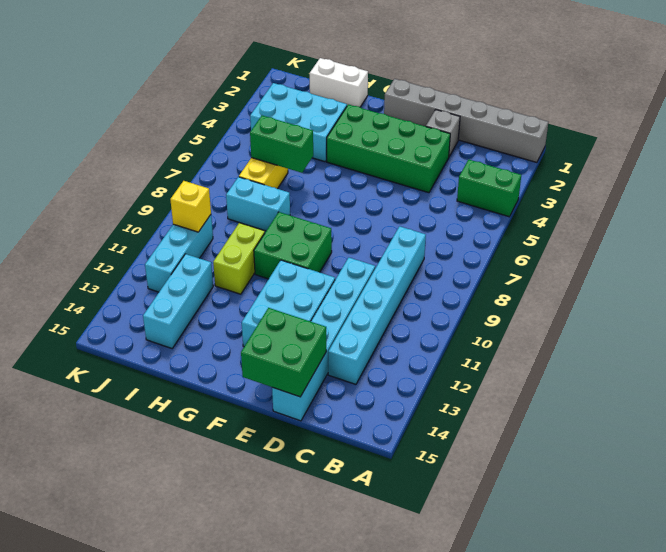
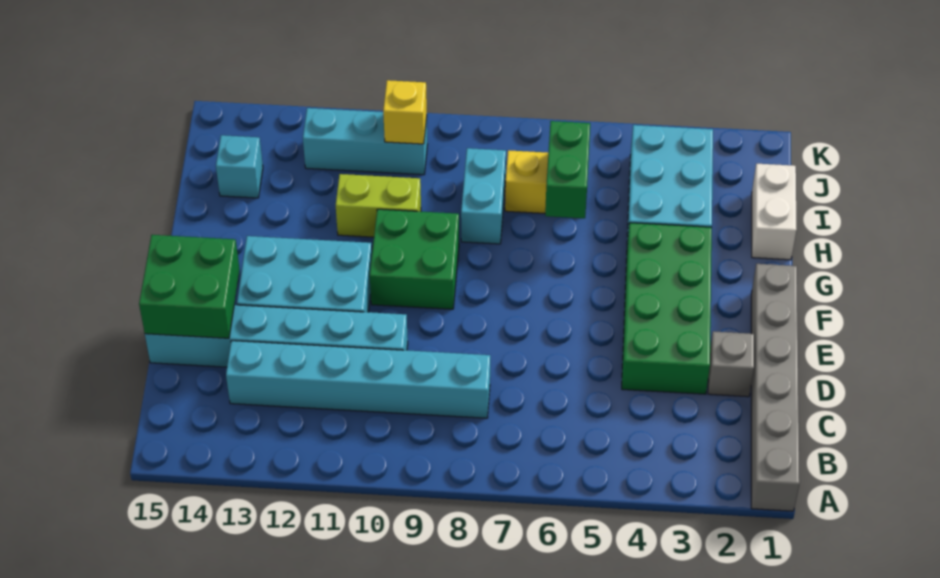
green brick A4:B4 level 1 -> none
cyan brick I12:I14 level 1 -> cyan brick I14 level 1

